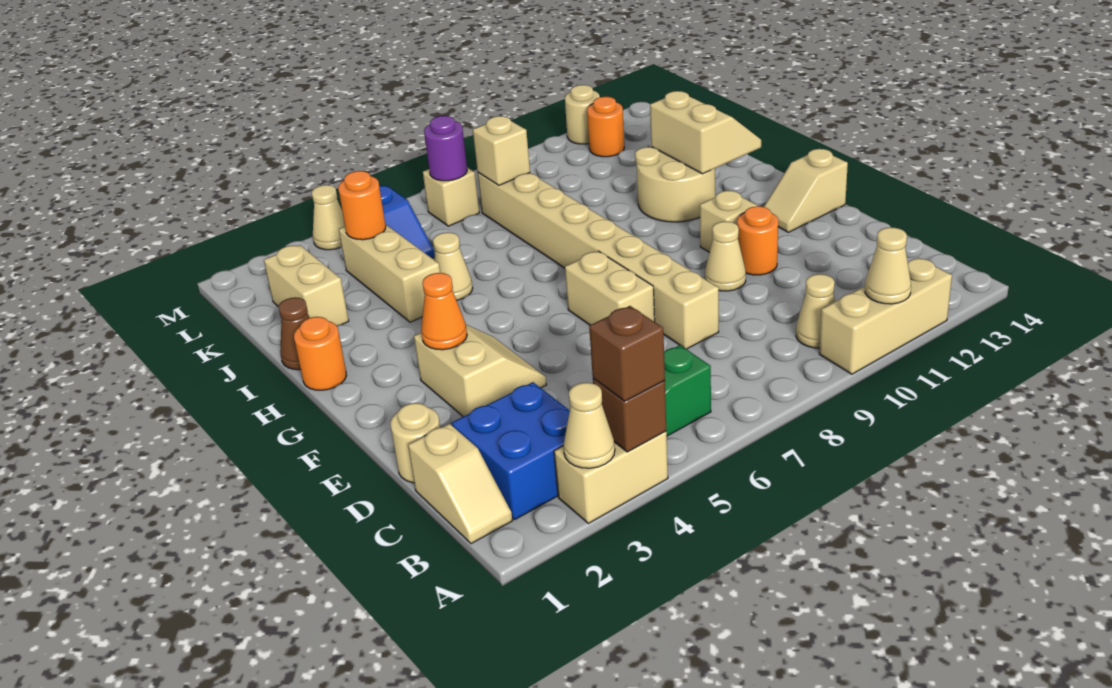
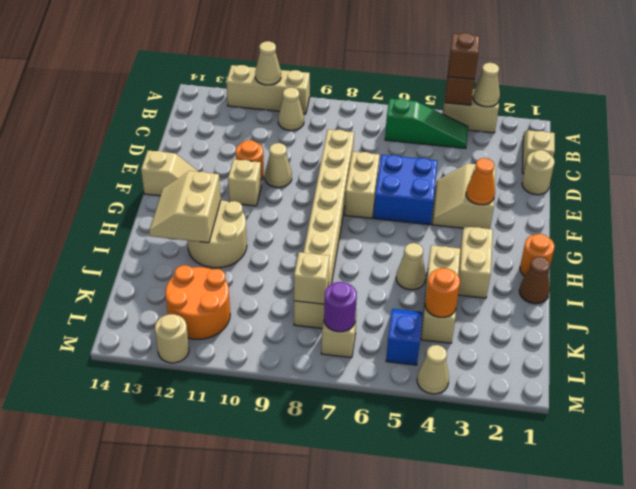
blue brick B2:C3 level 1 -> blue brick E5:F6 level 1
tan brick J2:K2 level 1 -> tan brick H3:I3 level 1
orange round brick L12 level 1 -> orange round brick K11:L12 level 1

